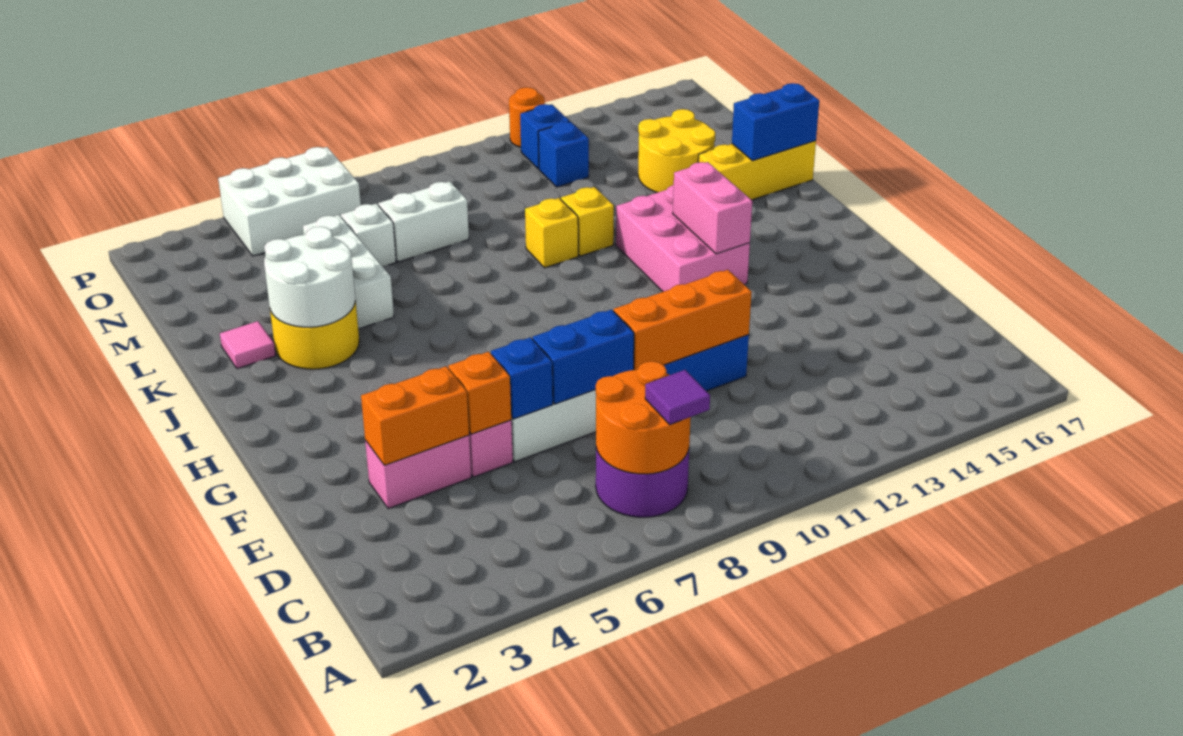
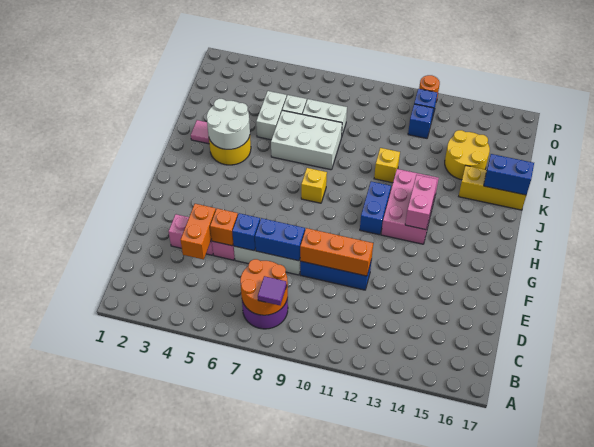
orange brick E3:E4 level 2 -> orange brick D4:E4 level 2
none -> blue brick H11:I11 level 1
white brick K5:M5 level 1 -> white brick L5:M5 level 1
yellow brick K10 level 1 -> yellow brick I8 level 1
white brick O4:P6 level 1 -> white brick K6:L8 level 1

